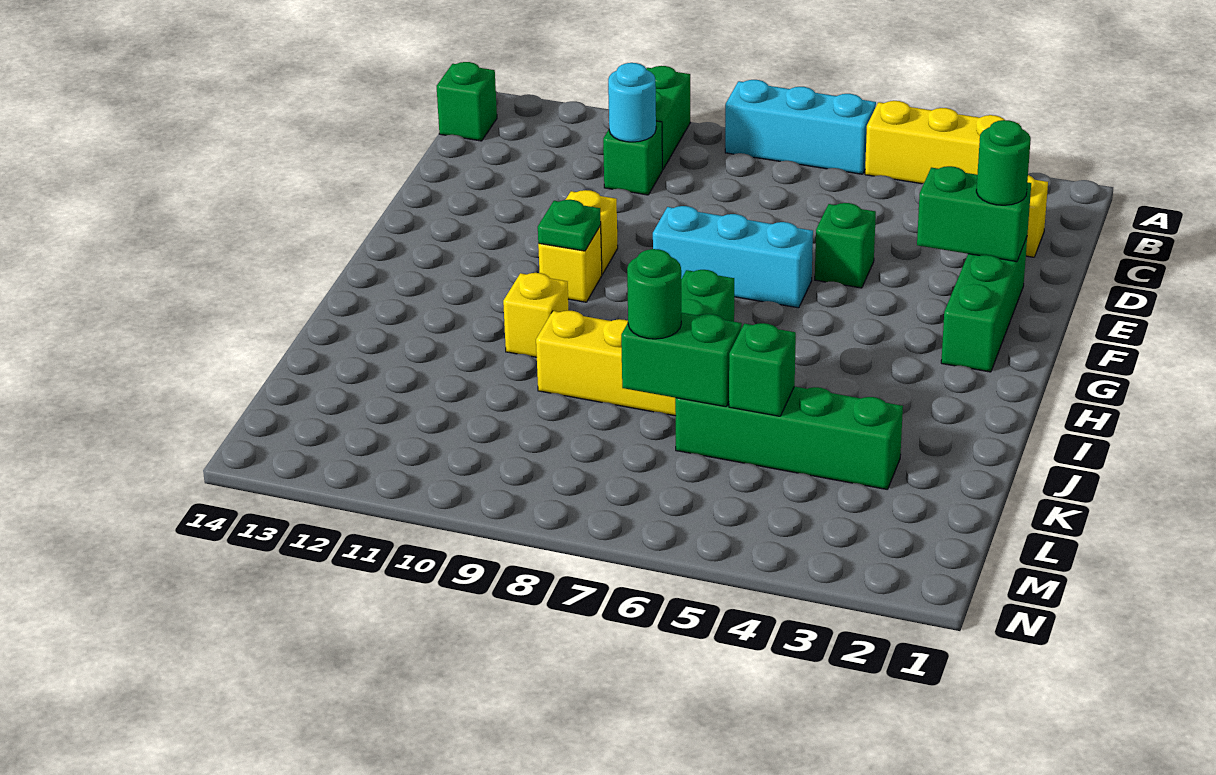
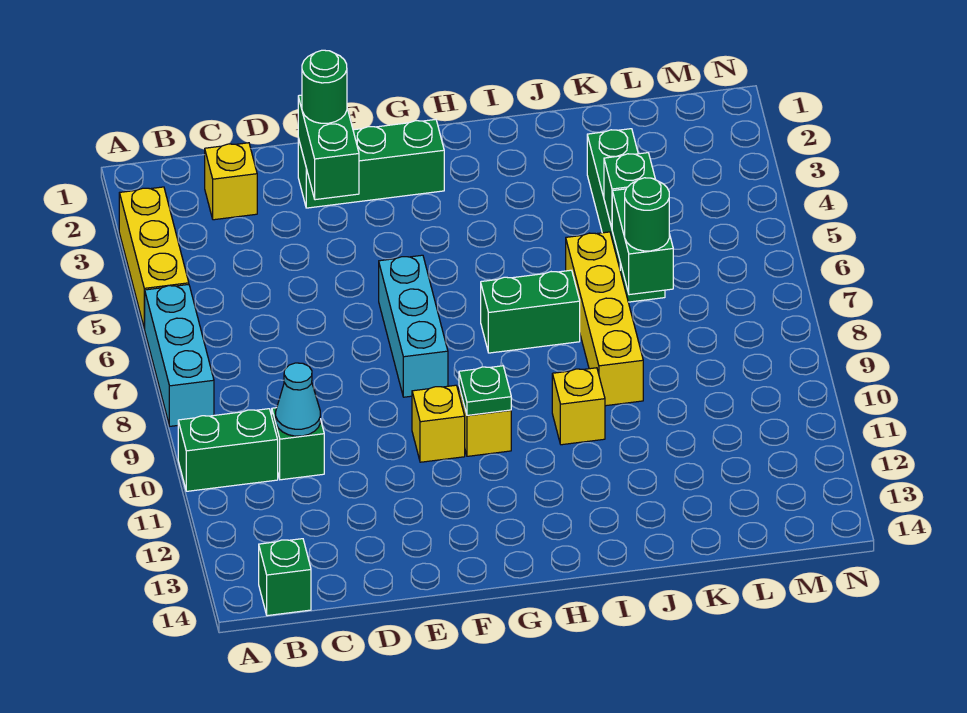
cyan round brick C10 level 2 -> cyan cone C10 level 2
green brick E5 level 1 -> none

